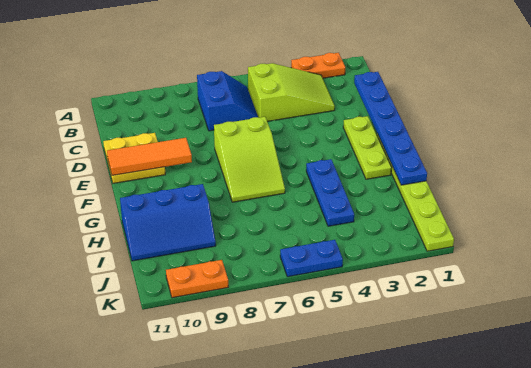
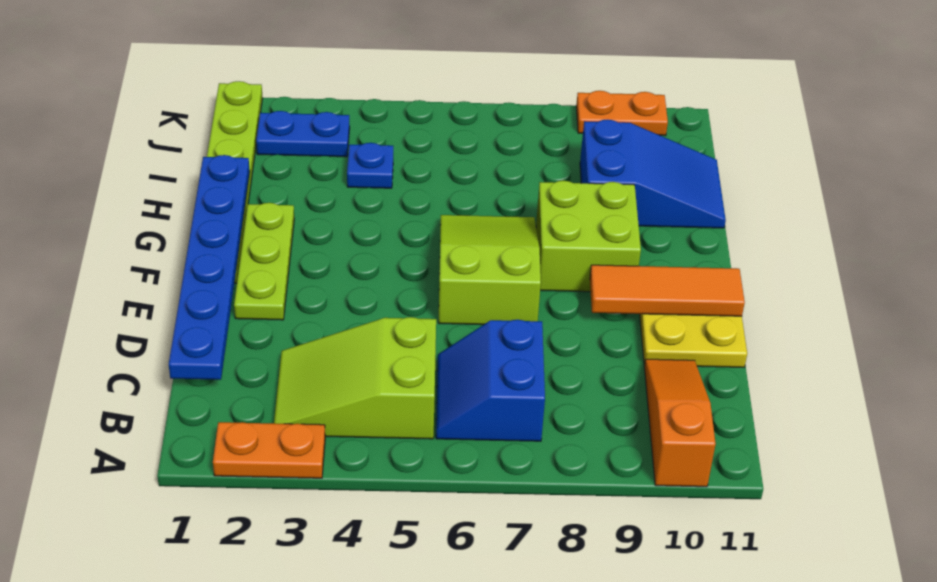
none -> orange slope A10:C10 level 1 top A
none -> lime brick F8:G9 level 1
blue plate G4:I4 level 1 -> blue plate I4 level 1
blue slope H9:I11 level 1 top H -> blue slope H9:I11 level 1 top 9
blue plate K5:K6 level 1 -> blue plate J2:J3 level 1

